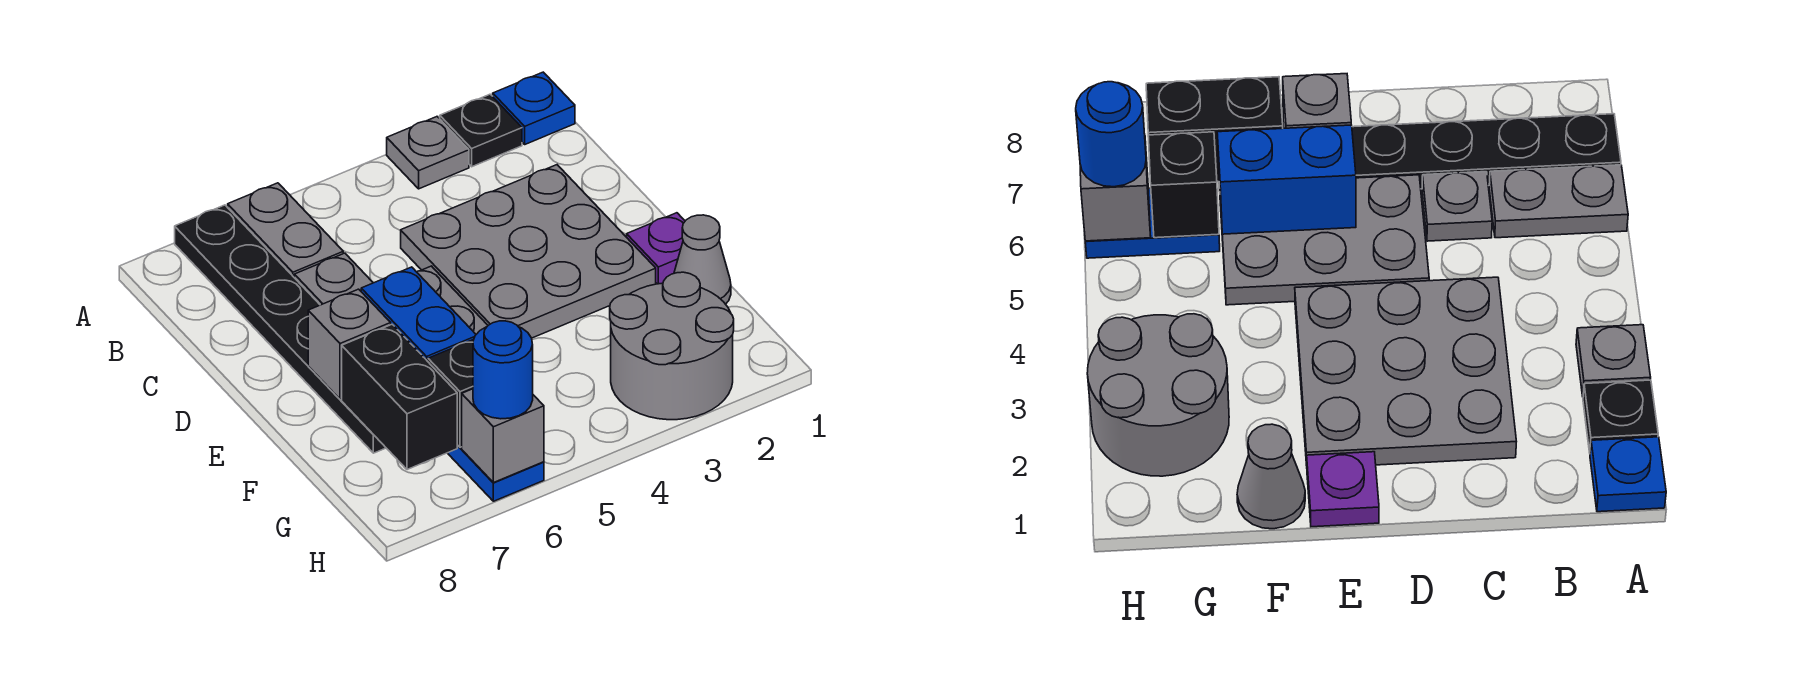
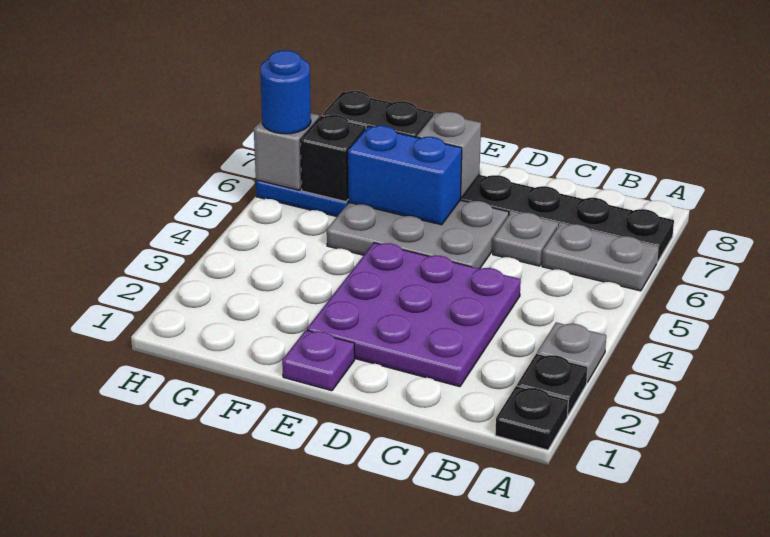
blue plate A1 level 1 -> black plate A1 level 1
grey plate C2:E4 level 1 -> purple plate C2:E4 level 1
grey cone F1 level 1 -> none
grey round brick G2:H3 level 1 -> none

